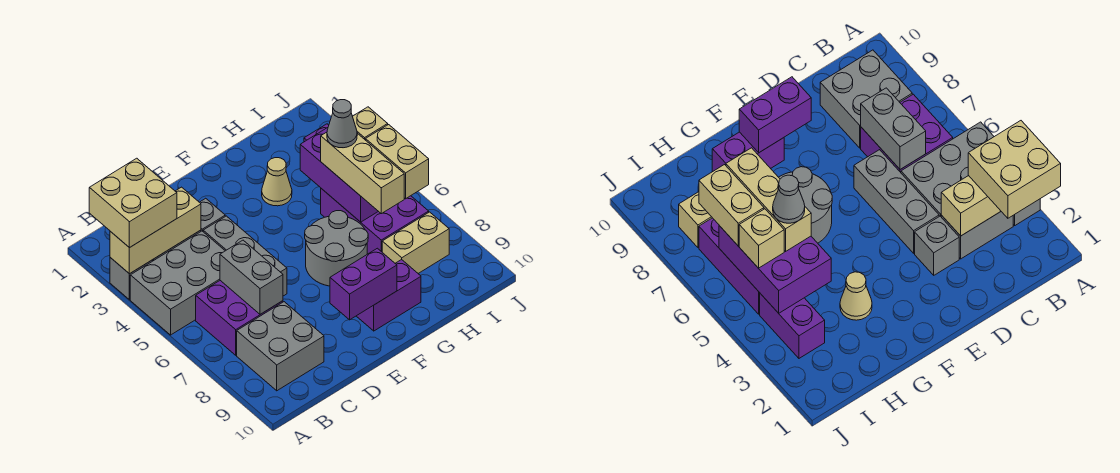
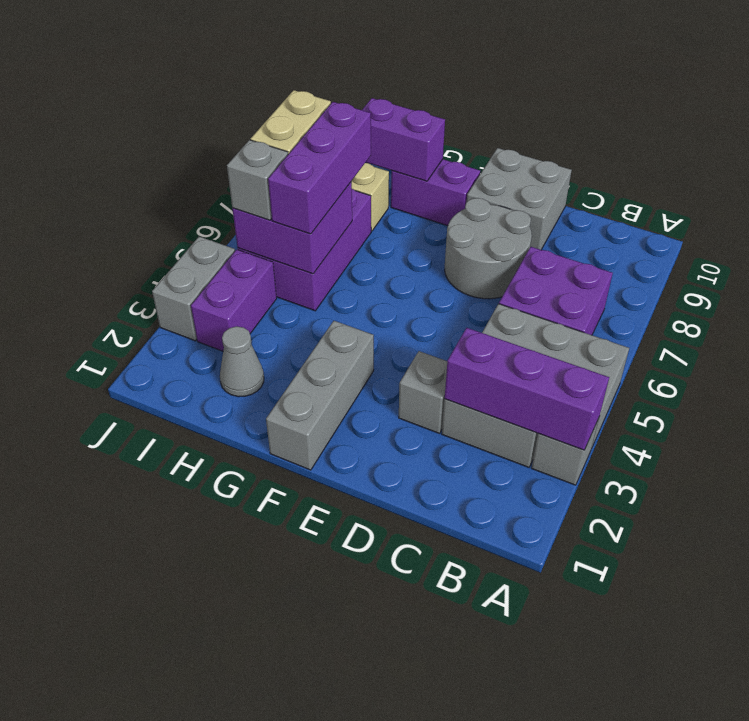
tan brick A2:B3 level 3 -> none
tan brick A3:C3 level 2 -> purple brick A3:C3 level 2
grey brick B8:C9 level 1 -> grey brick D9:E10 level 1
grey brick C6:C7 level 2 -> grey brick J3:J4 level 1
grey brick D4:D6 level 1 -> grey brick F1:F3 level 1
purple brick E9:F9 level 2 -> purple brick G9:H9 level 2
grey round brick F6:G7 level 1 -> grey round brick D7:E8 level 1
tan cone G3 level 1 -> none
purple brick H4:I6 level 2 -> purple brick H5:I6 level 2
tan brick H5:H7 level 3 -> purple brick H5:H7 level 3
grey cone H5 level 4 -> grey cone H2 level 1
tan brick I5 level 3 -> grey brick I5 level 3

